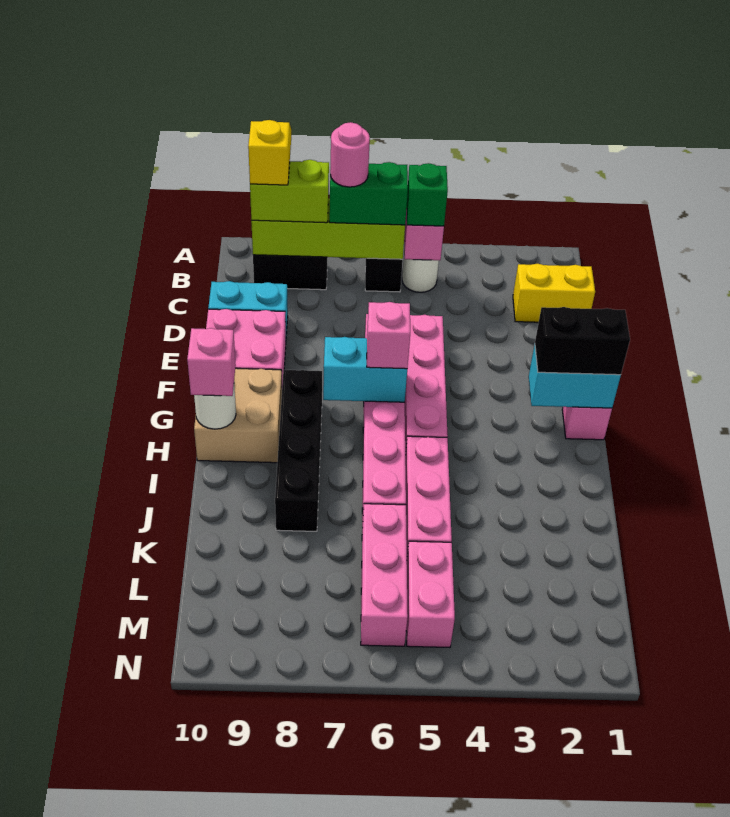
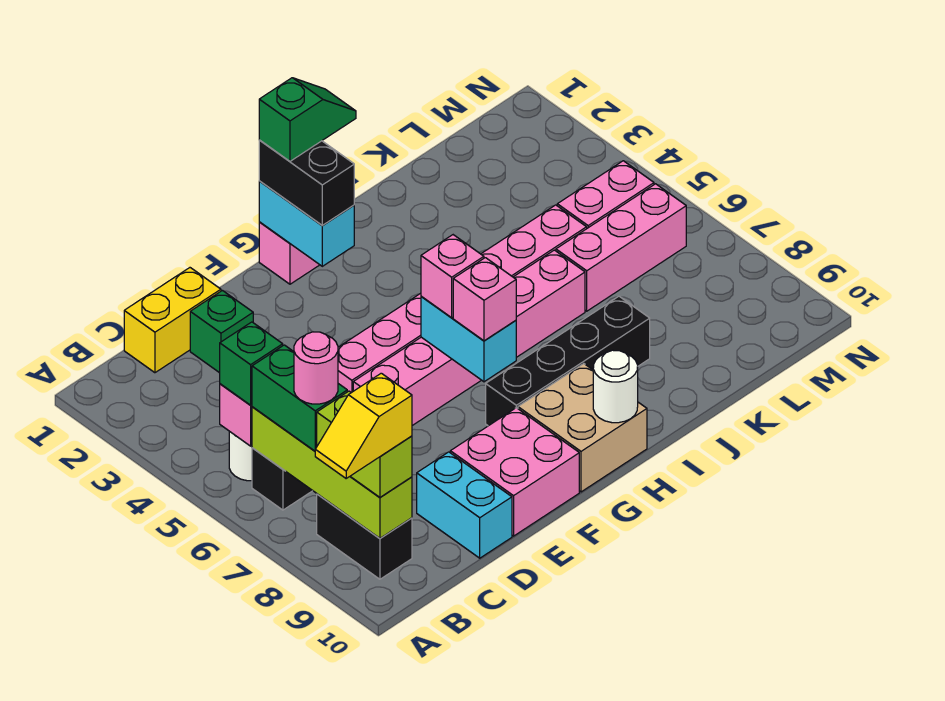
yellow brick C1:C2 level 1 -> yellow brick C1:D1 level 1
none -> green brick D2 level 1
none -> green slope G1:H1 level 4 top G
pink brick H10 level 3 -> pink brick G7 level 3

